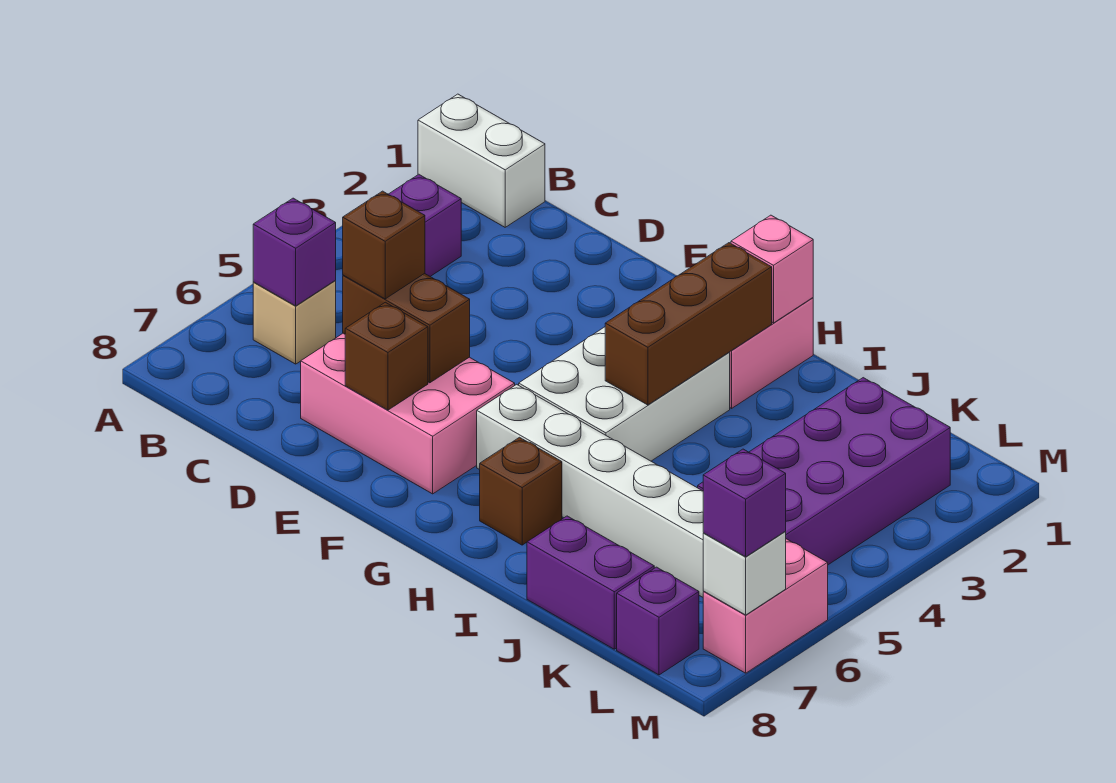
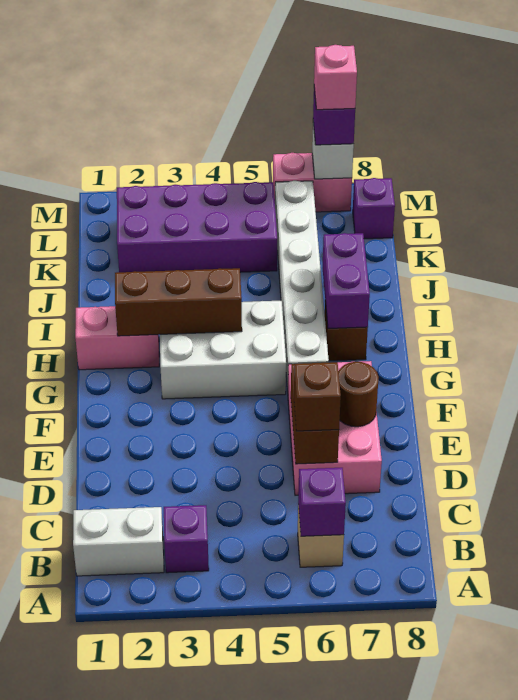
white brick A1:B1 level 1 -> white brick B1:B2 level 1
brown brick E7 level 2 -> brown round brick E7 level 2
pink brick H1 level 2 -> pink brick M7 level 4
purple brick J8:K8 level 1 -> purple brick H7:I7 level 2

